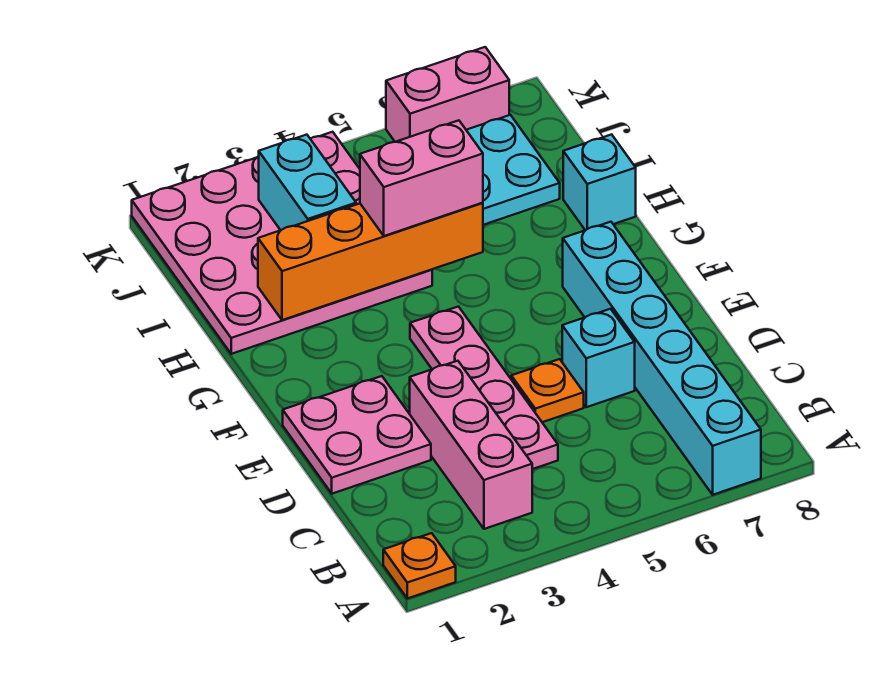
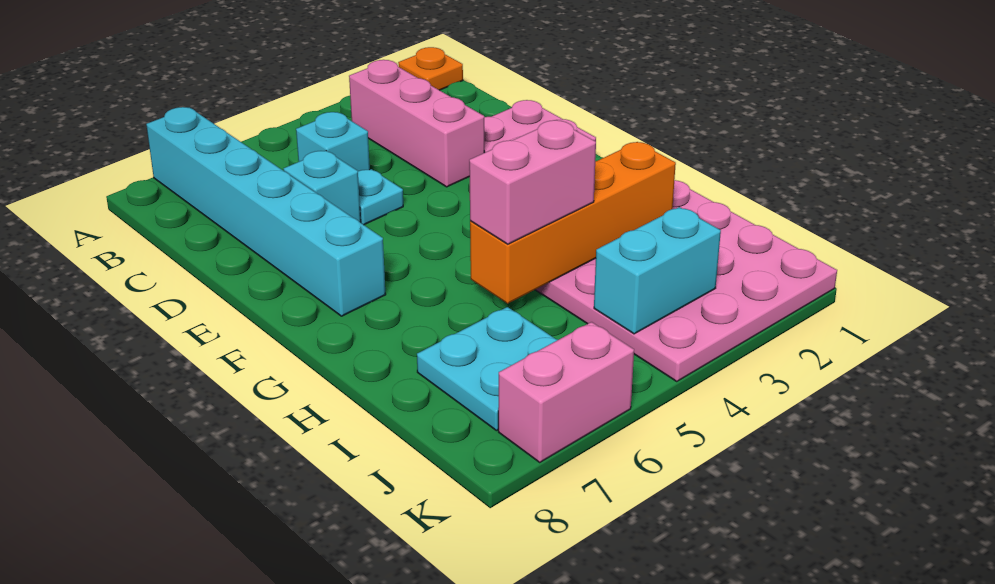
pink plate C4:F4 level 1 -> none
orange plate D5 level 1 -> cyan plate D5 level 1
cyan brick H8 level 1 -> cyan brick C5 level 1
cyan brick I3:J3 level 2 -> cyan brick J3:J4 level 2

